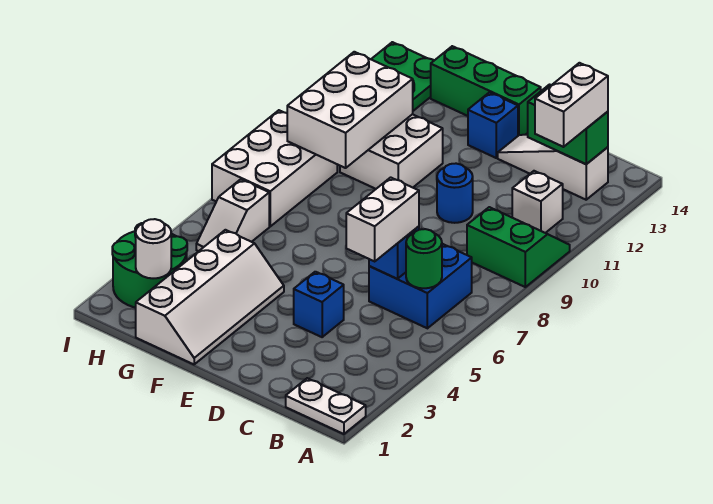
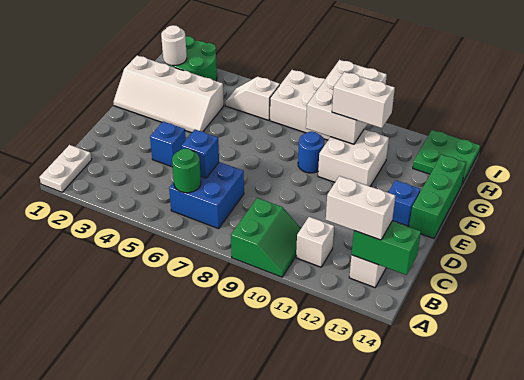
green brick B13:C13 level 2 -> green brick B13:B14 level 2
white brick C5:C6 level 3 -> white brick G10:G11 level 3
blue round brick D10 level 1 -> blue round brick F9 level 1
white brick G9:H11 level 2 -> white brick G9:I10 level 2

